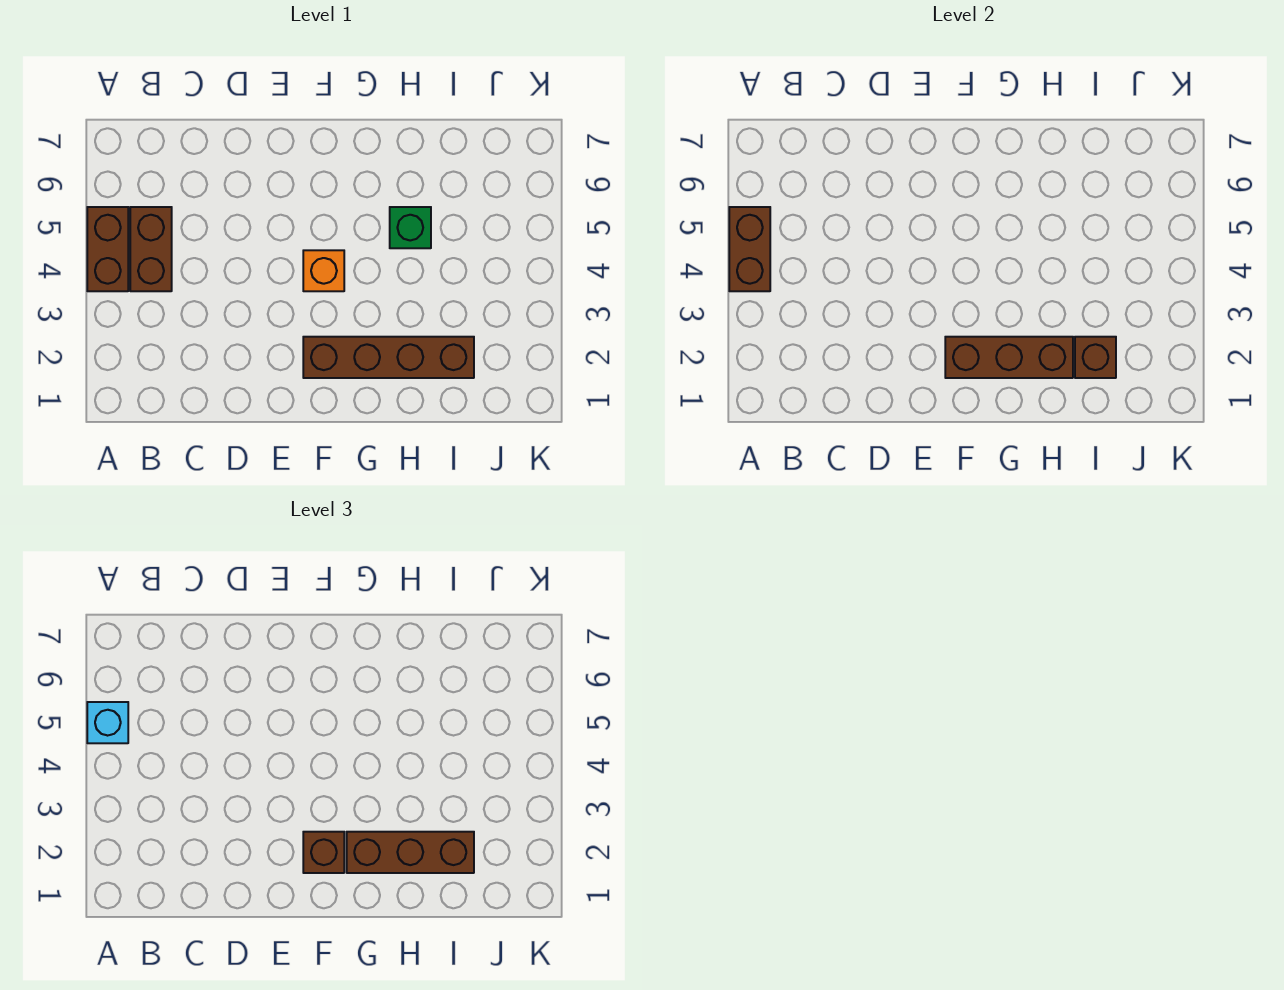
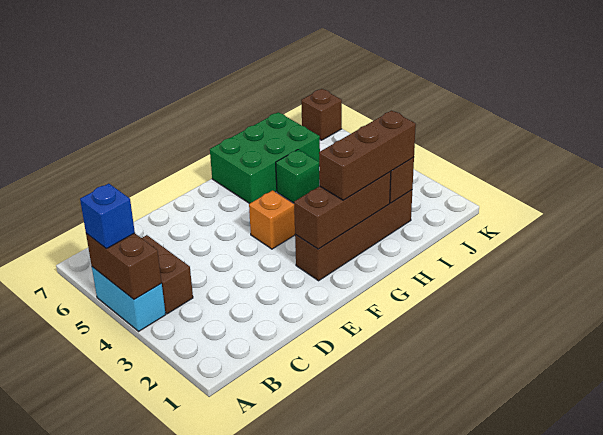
brown brick A4:A5 level 1 -> cyan brick A4:A5 level 1
cyan brick A5 level 3 -> blue brick A5 level 3
brown brick F2 level 3 -> brown brick K7 level 1
none -> green brick G6:I7 level 1

